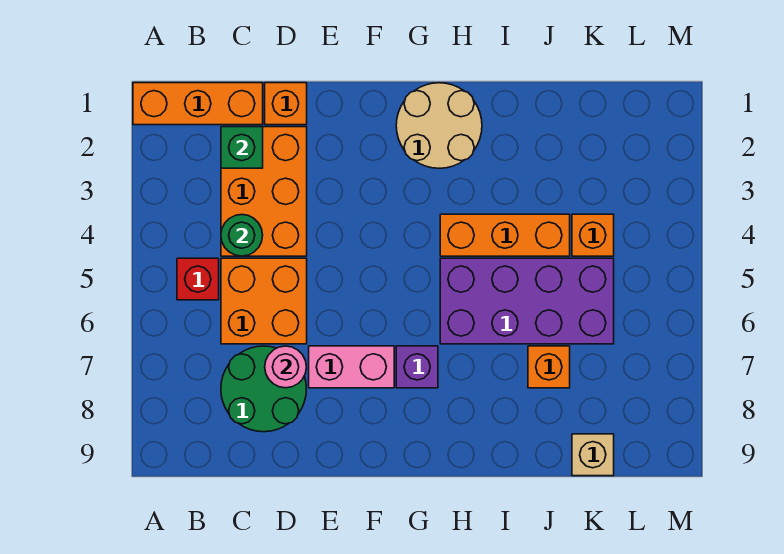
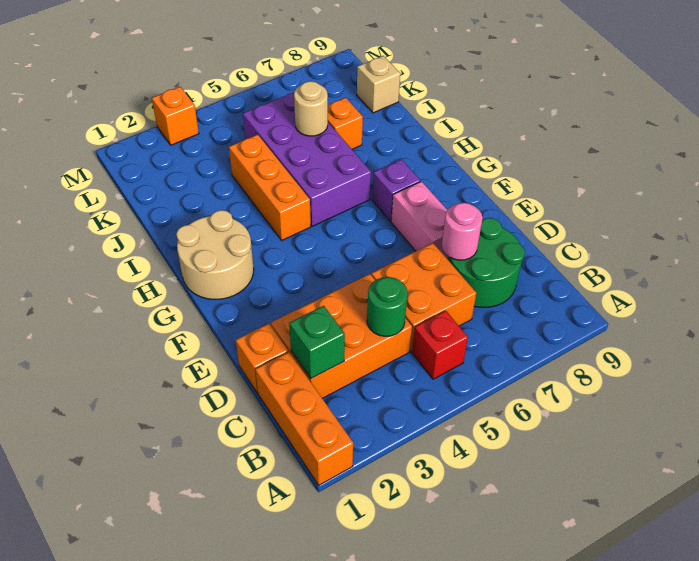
none -> tan round brick J6 level 2
orange brick K4 level 1 -> orange brick M3 level 1

